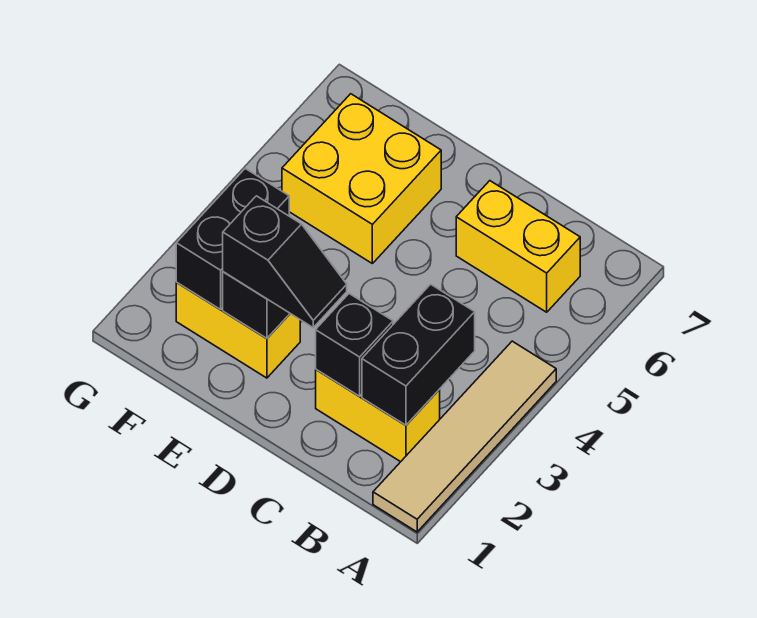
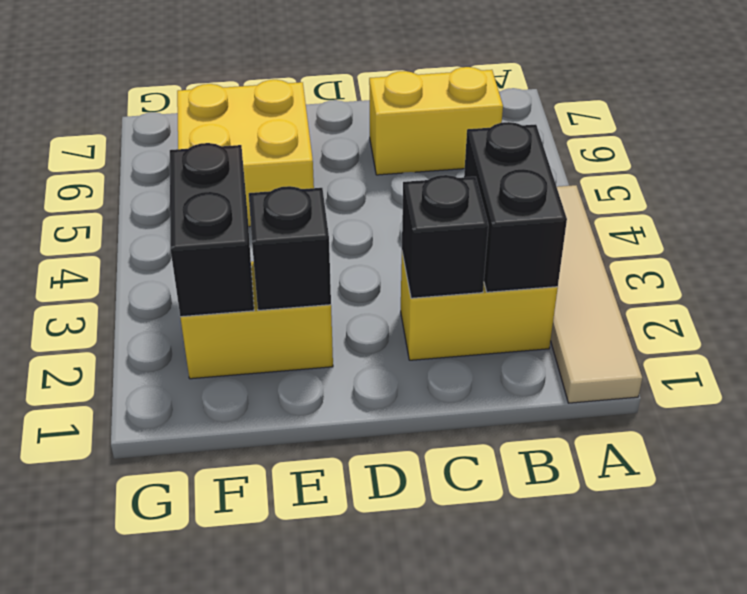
black slope D2:E2 level 3 top E -> none

